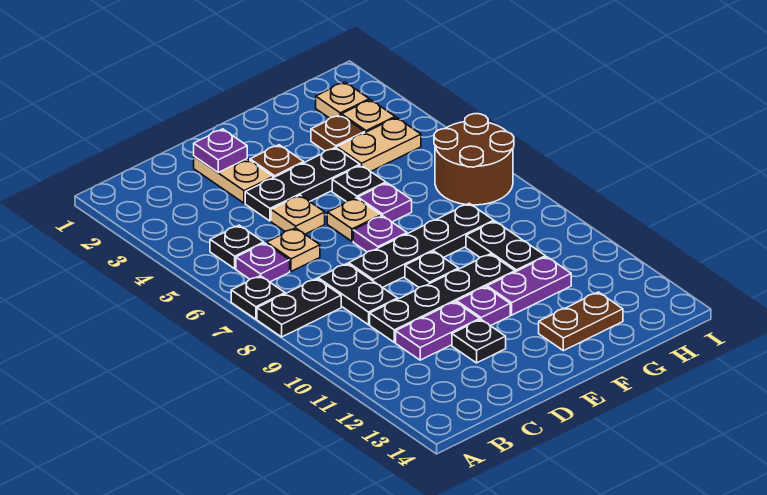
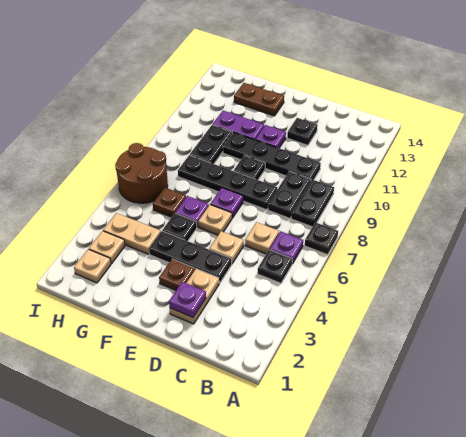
black plate A8:B8 level 1 -> black plate B8:B9 level 1
purple plate C11:D11 level 1 -> none
brown plate G3 level 1 -> brown plate G6 level 1

